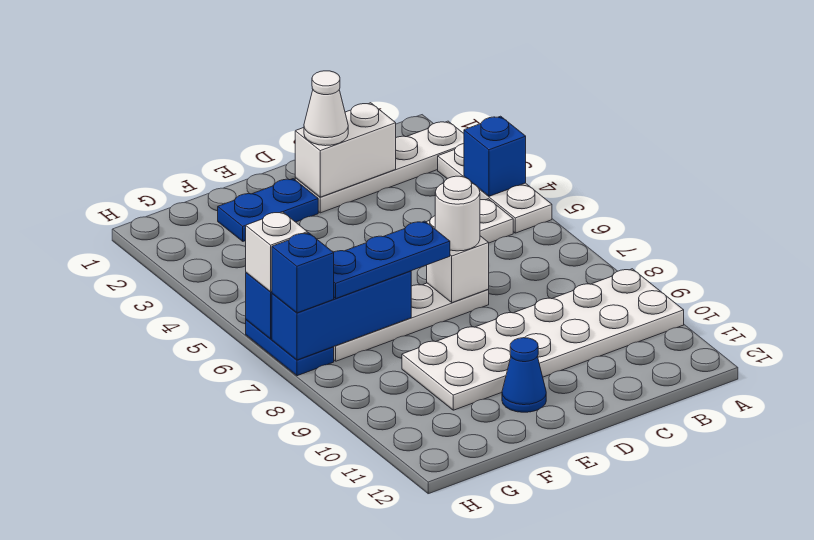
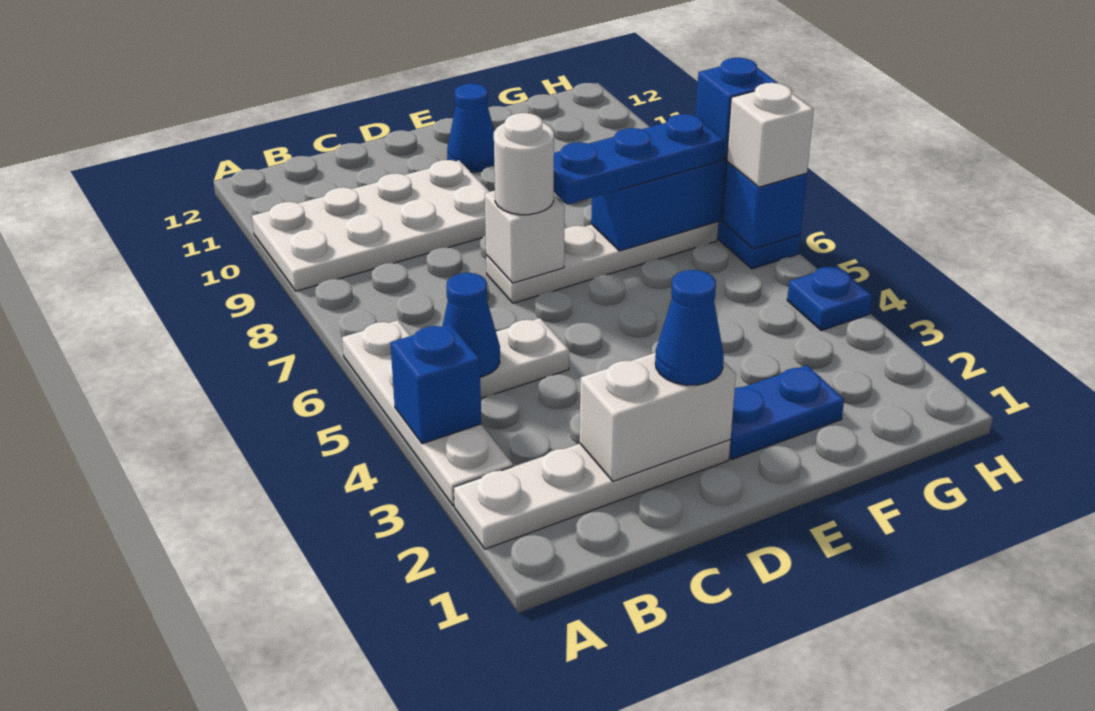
white plate A3:A5 level 1 -> white plate A3:A6 level 1
white plate A9:F10 level 1 -> white plate A9:D10 level 1
none -> blue cone B5 level 2
white cone D2 level 3 -> blue cone D2 level 3
none -> blue plate H4 level 1

